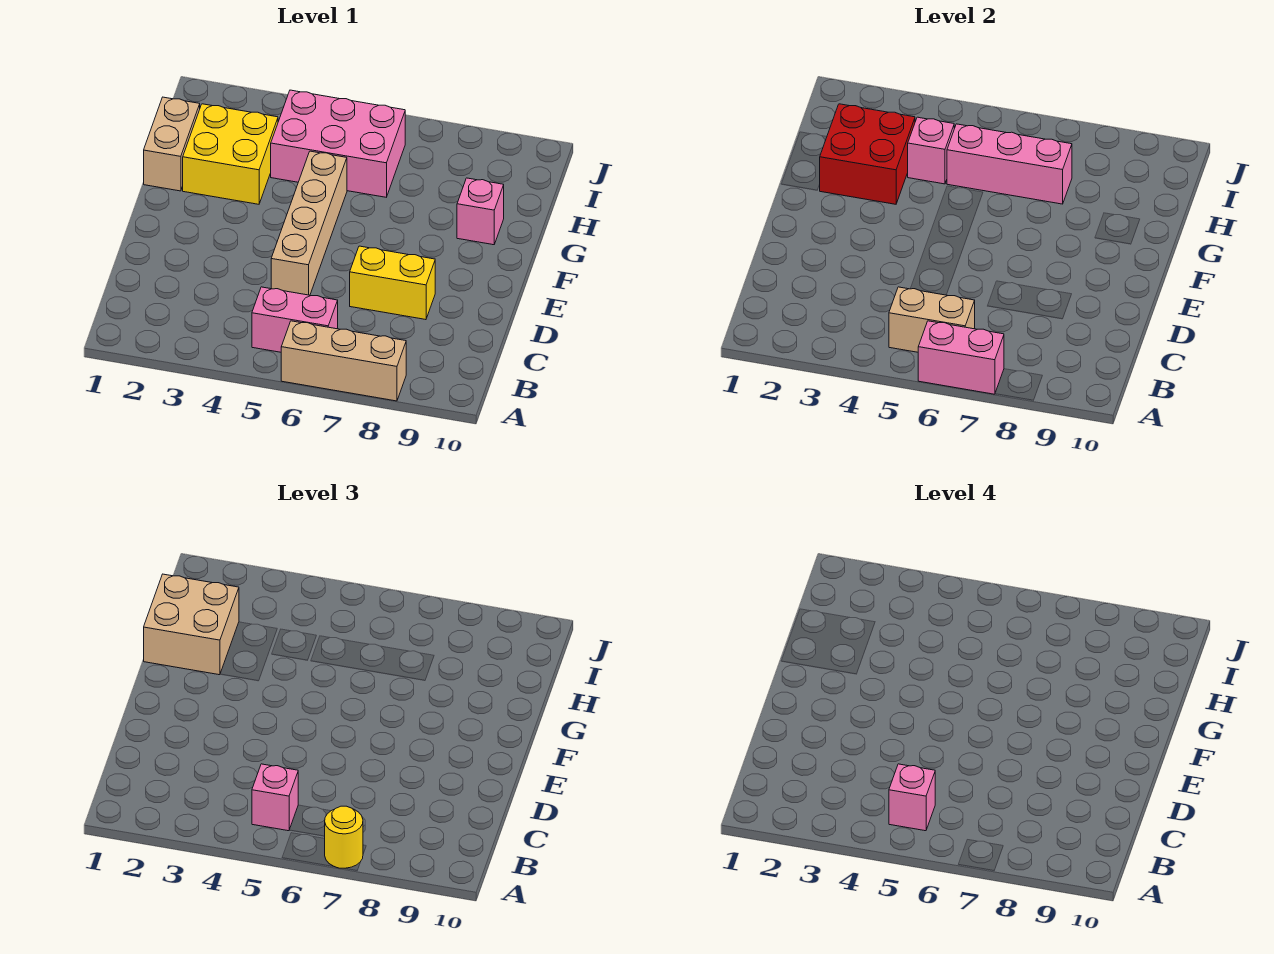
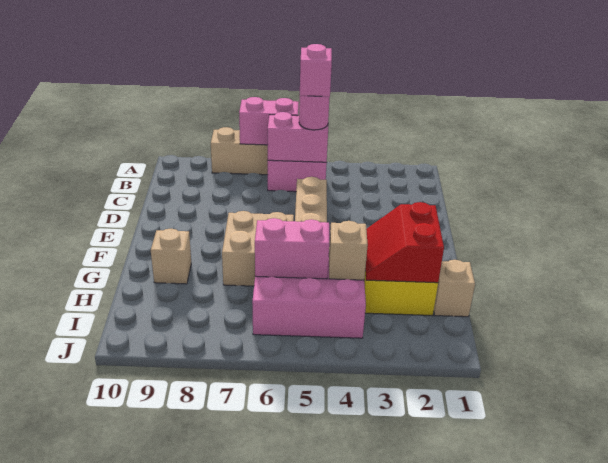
yellow round brick A7 level 3 -> none
tan brick B5:B6 level 2 -> pink brick B5:B6 level 2
pink brick B5 level 3 -> pink round brick B5 level 3
yellow brick D7:D8 level 1 -> none
tan brick G1:H1 level 1 -> tan brick H1 level 1
tan brick G1:H2 level 3 -> tan brick F6:G7 level 1
red brick G2:H3 level 2 -> red slope G2:H3 level 2 top 2
pink brick G9 level 1 -> tan brick G9 level 1
pink brick H4 level 2 -> tan brick H4 level 2
pink brick H5:H7 level 2 -> pink brick H5:H6 level 2

